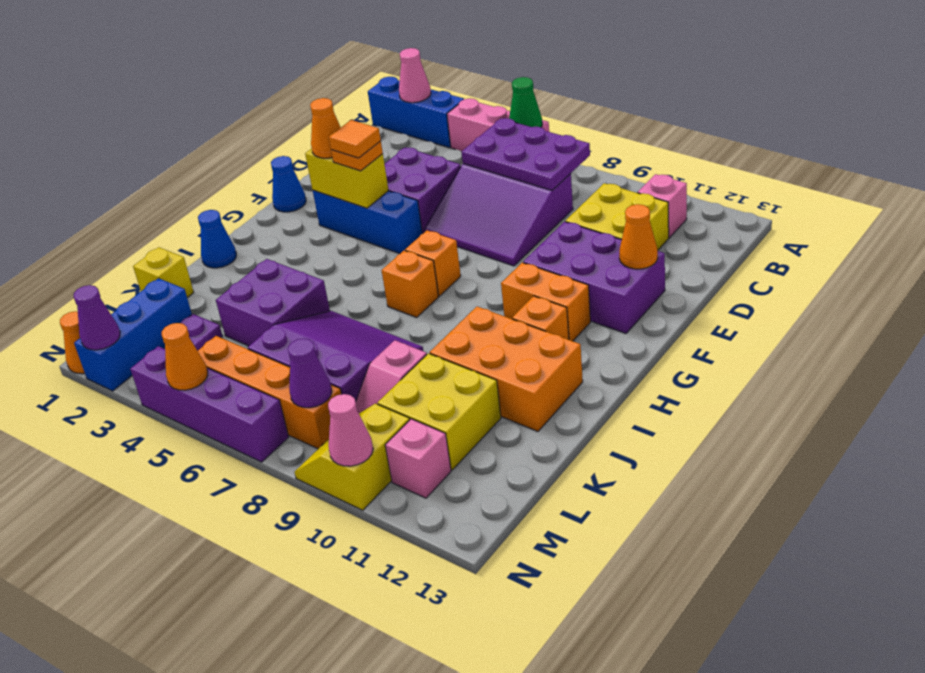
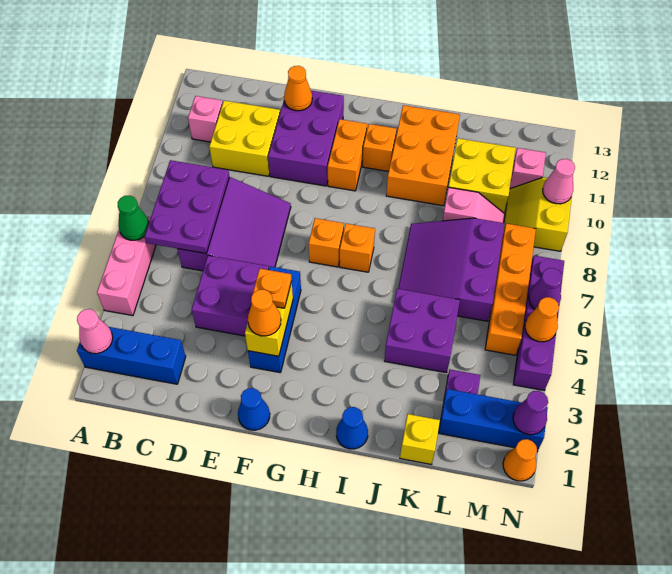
blue brick A1:A3 level 1 -> blue brick A2:C2 level 1
orange tile F4 level 4 -> none
purple cone M8 level 2 -> purple cone N6 level 2
yellow slope M9:N10 level 1 top 10 -> yellow slope M9:N10 level 1 top N

